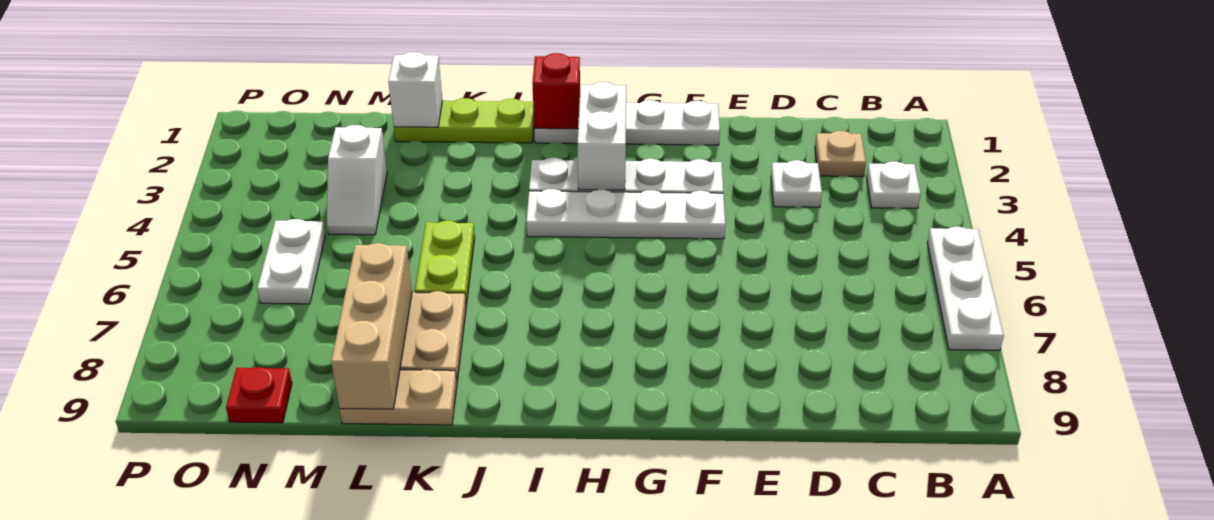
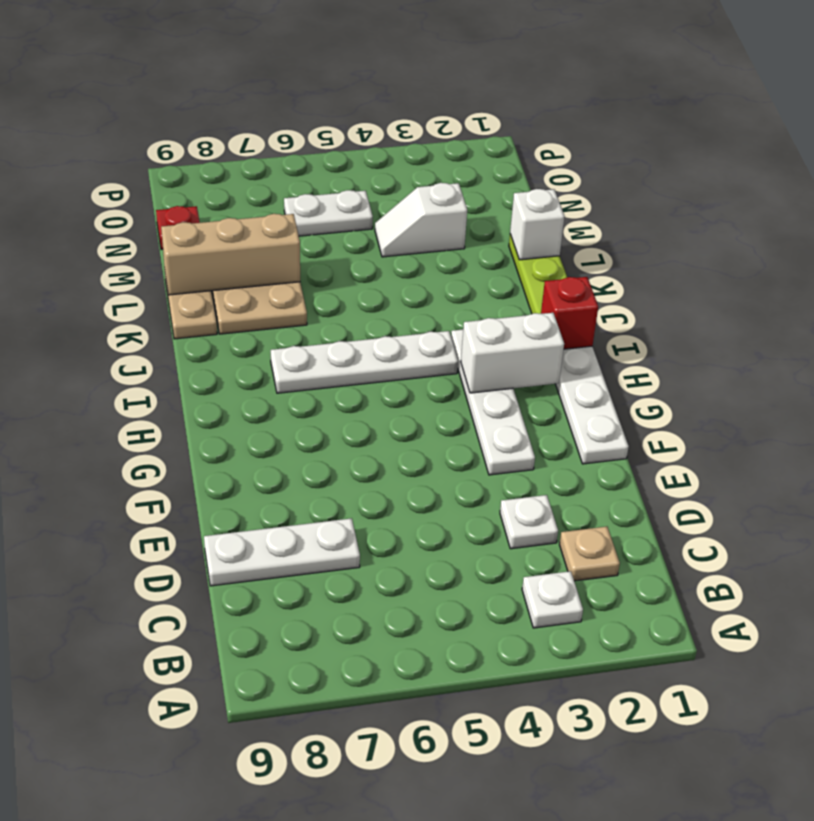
white plate A5:A7 level 1 -> white plate D7:D9 level 1
white plate F4:I4 level 1 -> white plate I4:I7 level 1
lime plate K5:K6 level 1 -> none

